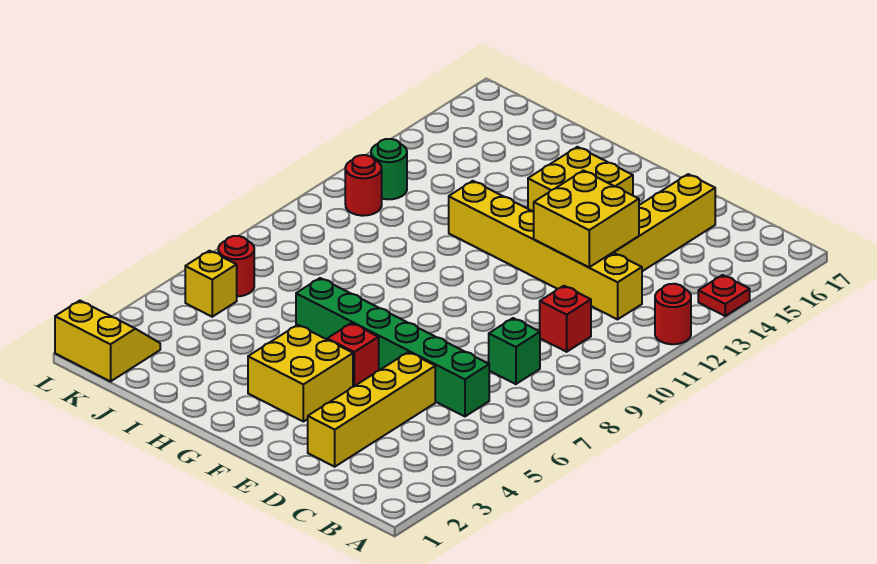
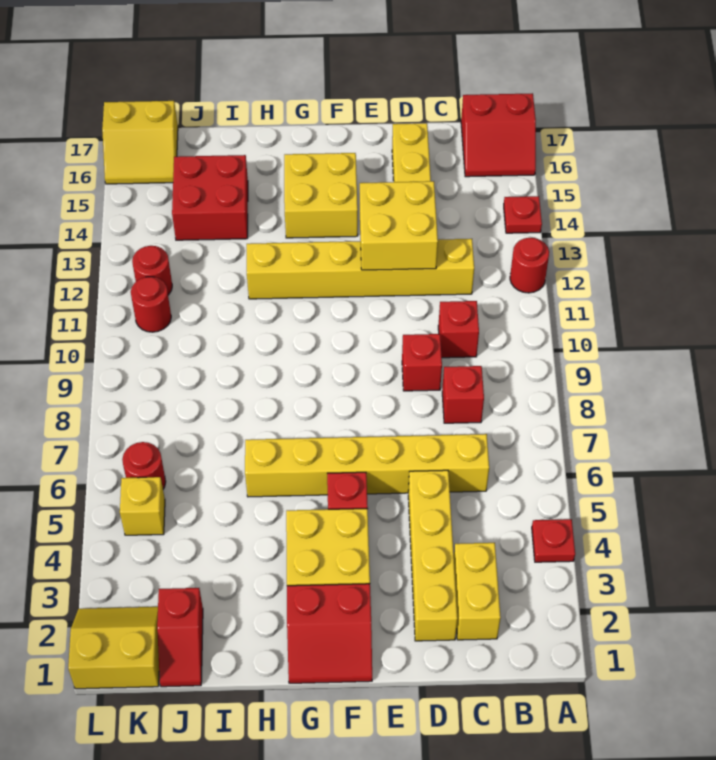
none -> red plate A4 level 1
none -> red slope A16:B17 level 1 top 17
none -> yellow brick C2:C3 level 1
green brick C6:H6 level 1 -> yellow brick C6:H6 level 1
green brick C8 level 1 -> red brick C8 level 1
none -> red brick D9 level 1
none -> red slope F1:G2 level 1 top 2
none -> red brick I14:J15 level 1
none -> red slope J1:J2 level 1 top 2
green round brick K12 level 1 -> red round brick K12 level 1
none -> yellow slope K16:L17 level 1 top 17

